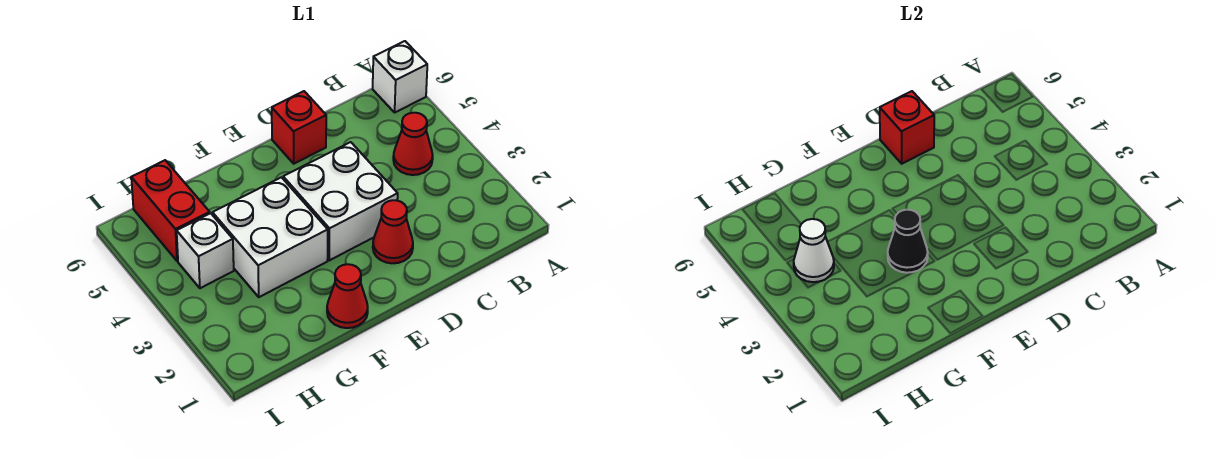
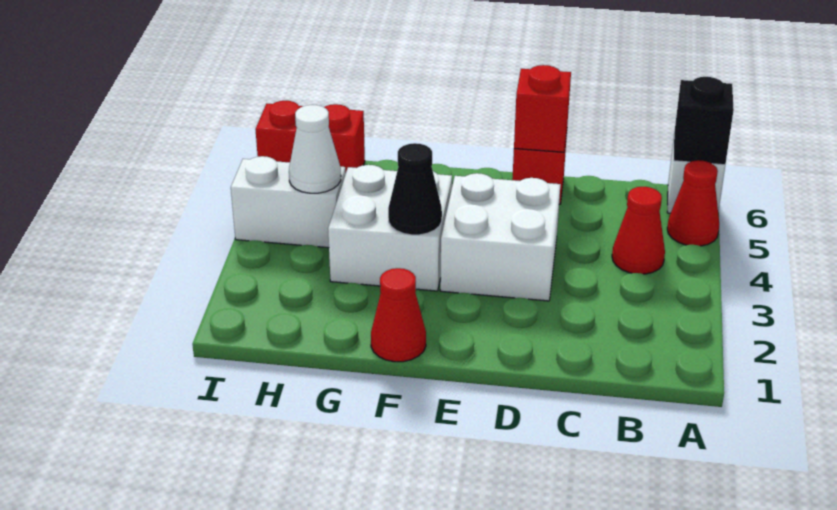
none -> black brick A6 level 2
red cone D2 level 1 -> red cone A5 level 1
white brick H4 level 1 -> white brick H4:I4 level 1
red brick H5:H6 level 1 -> red brick H6:I6 level 1

